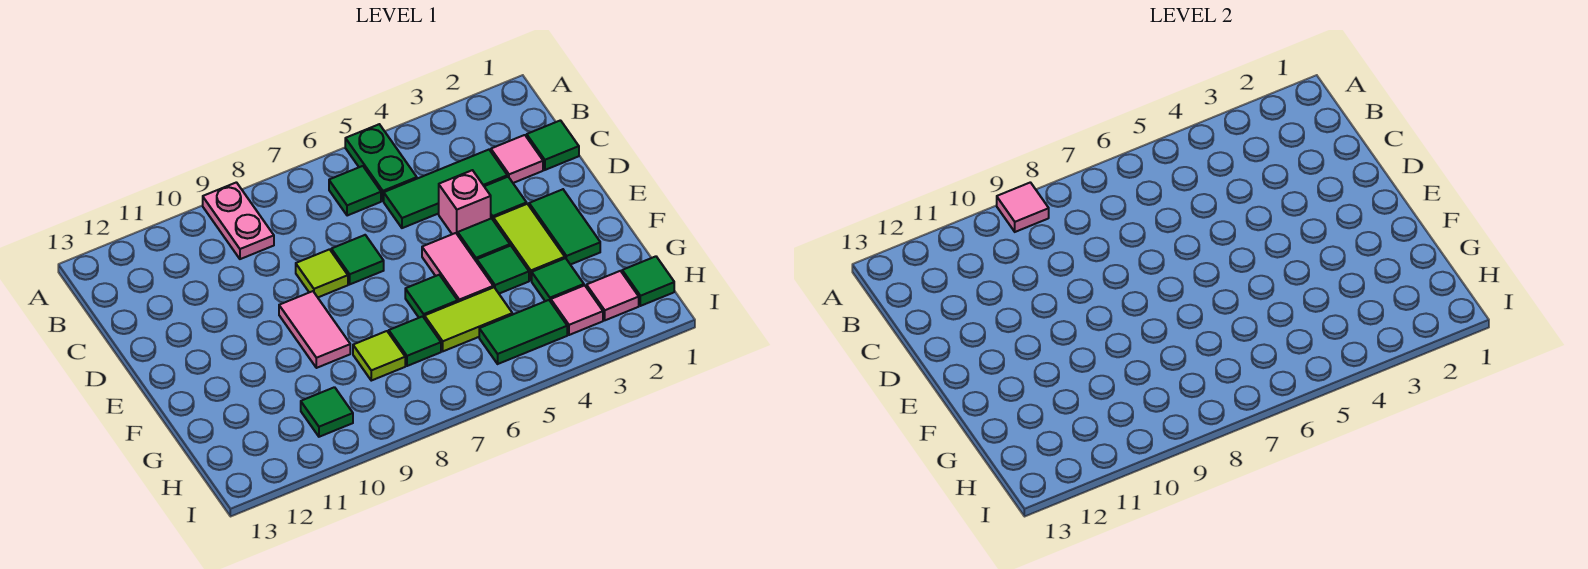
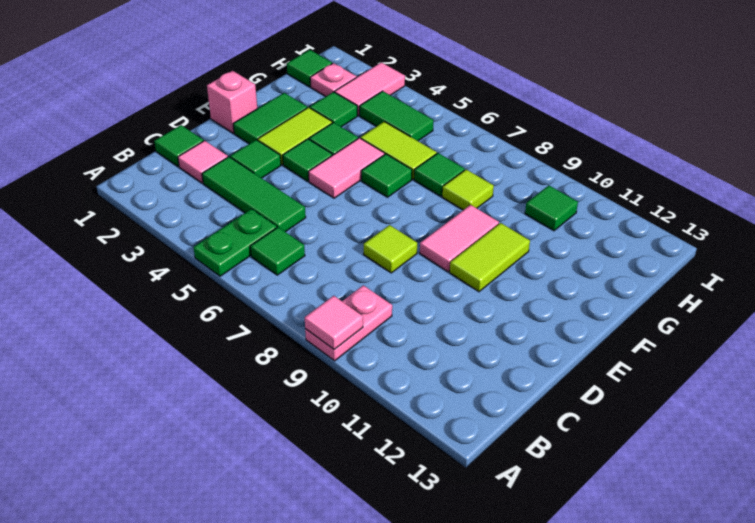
pink brick D4 level 1 -> pink brick E1 level 1
green tile D7 level 1 -> none
none -> lime tile E10:F10 level 1
pink tile H2 level 1 -> pink plate H2 level 1
pink tile H3 level 1 -> pink tile H3:I3 level 1

